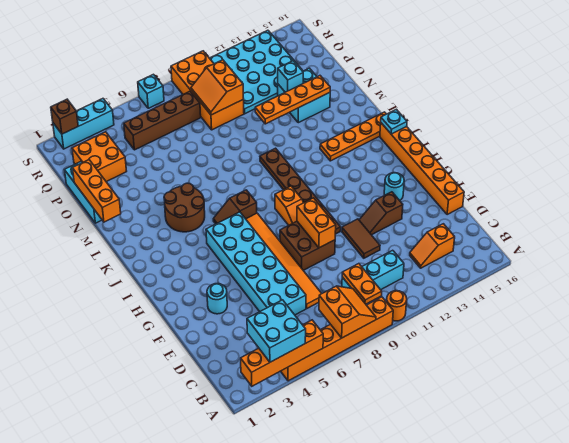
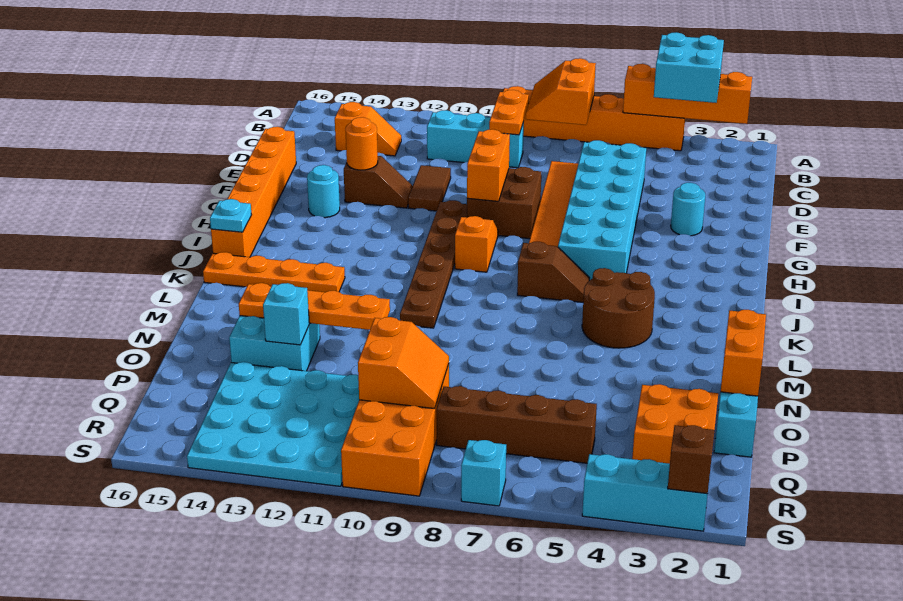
orange round brick A10 level 1 -> orange round brick F13 level 2
orange brick M1:O1 level 2 -> orange brick N1:O1 level 2

